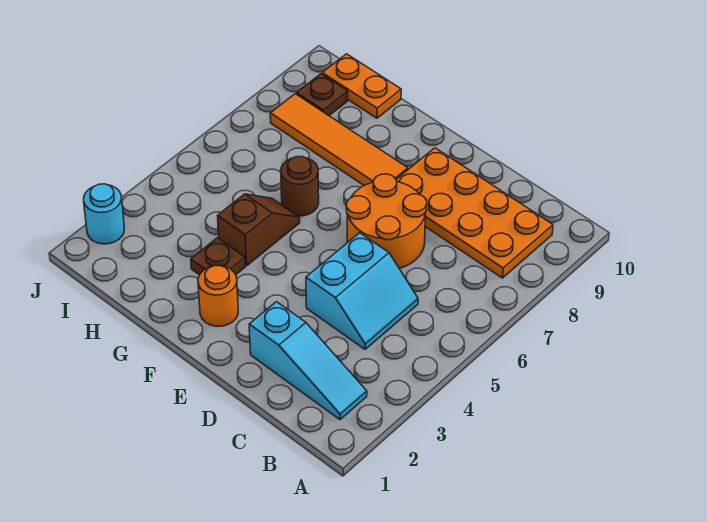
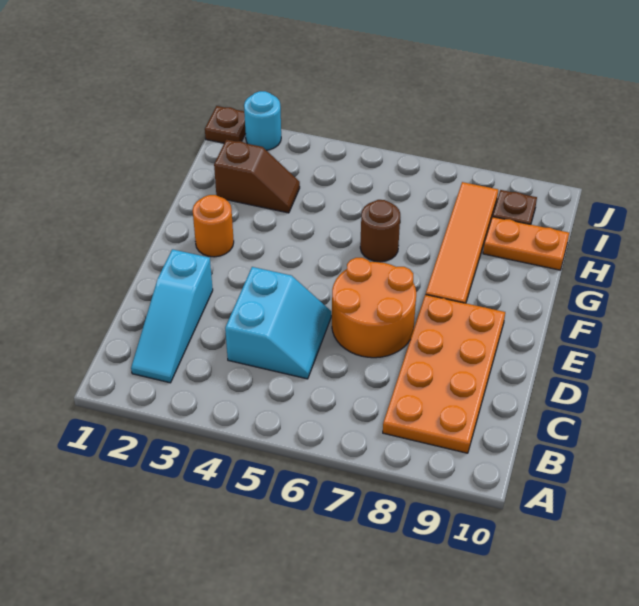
cyan slope C4:D5 level 1 top D -> cyan slope C4:D5 level 1 top 4
brown plate G3 level 1 -> brown plate J1 level 1
brown slope G4:G5 level 1 top 4 -> brown slope H2:H3 level 1 top 2
orange plate H10:I10 level 1 -> orange plate H9:H10 level 1

